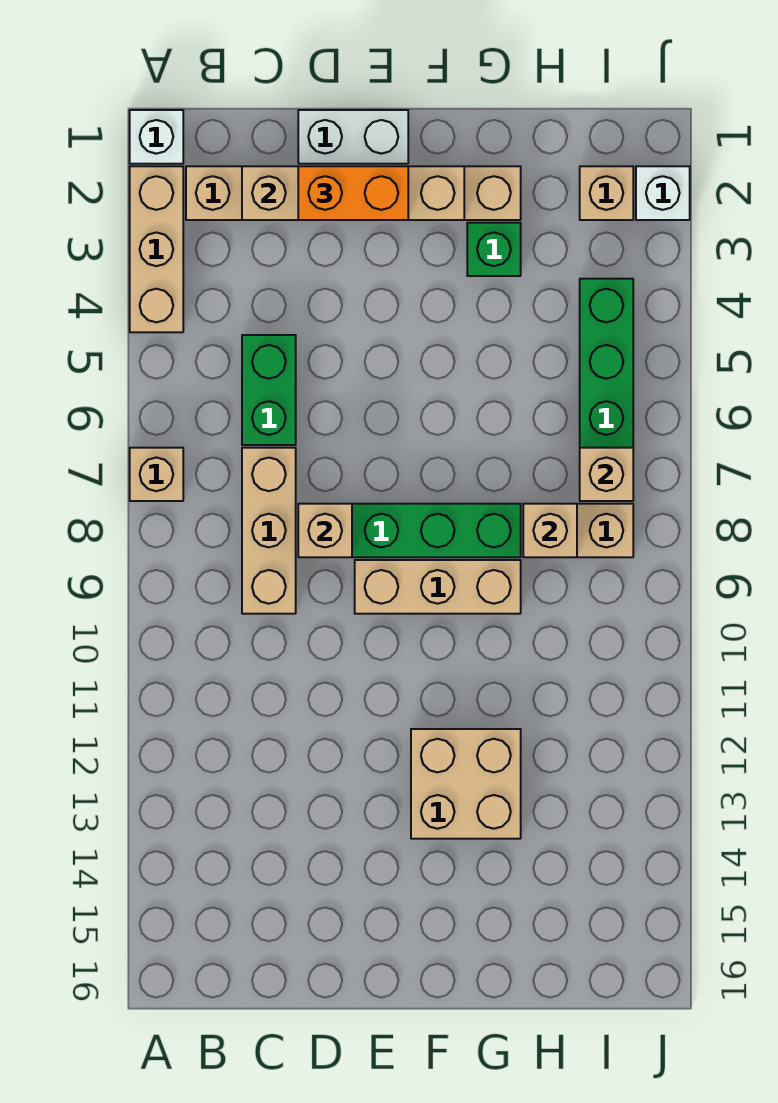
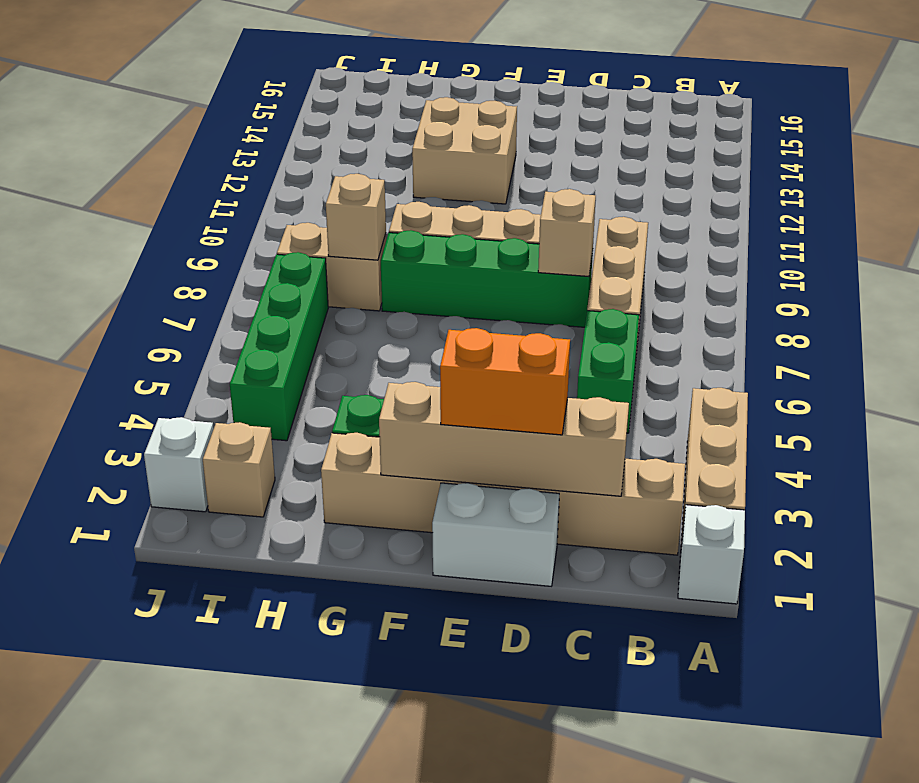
tan brick A7 level 1 -> none
tan brick I7 level 2 -> none

